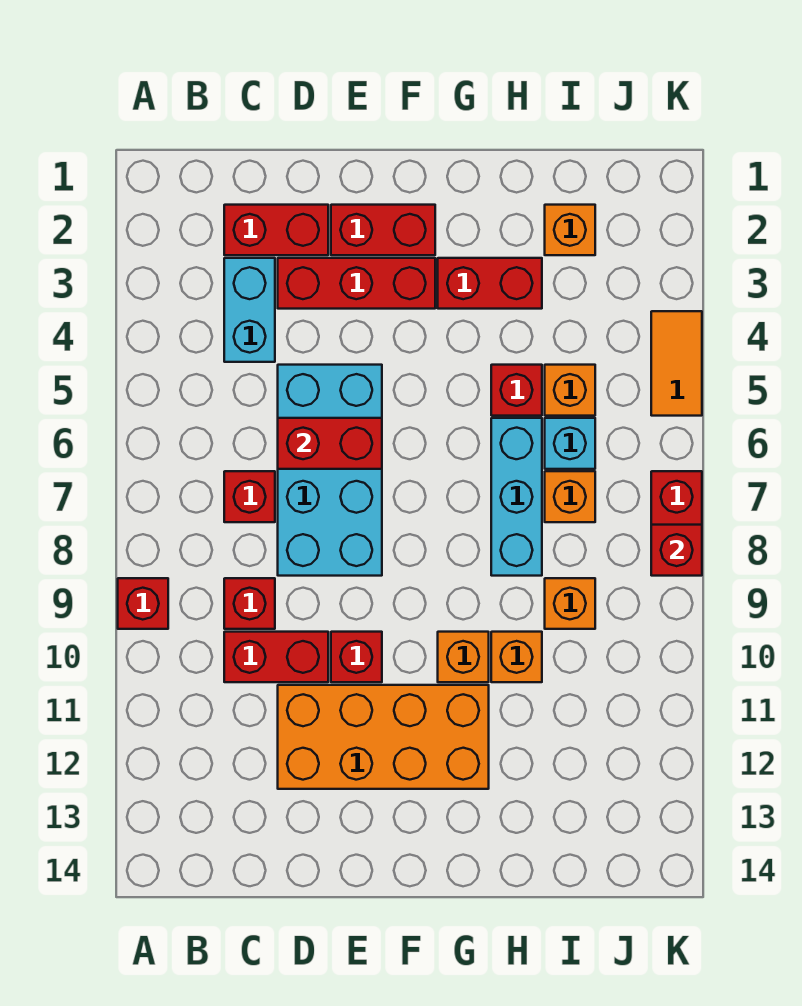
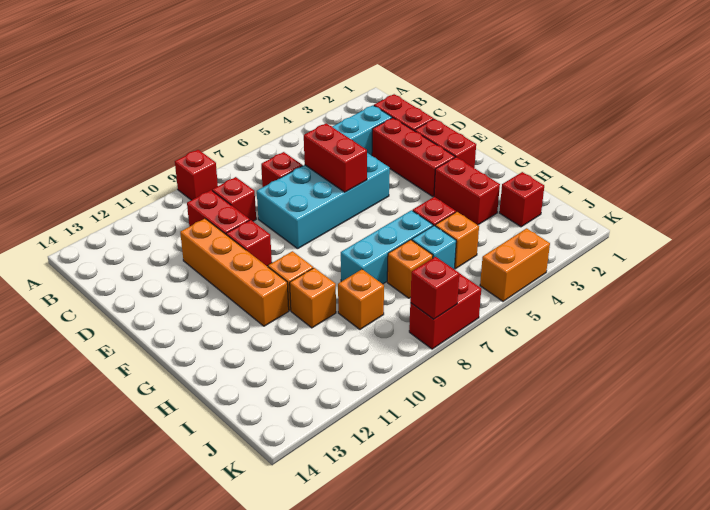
orange brick D11:G12 level 1 -> orange brick D11:G11 level 1
orange brick I2 level 1 -> red brick I2 level 1
orange tile K4:K5 level 1 -> orange brick K4:K5 level 1

